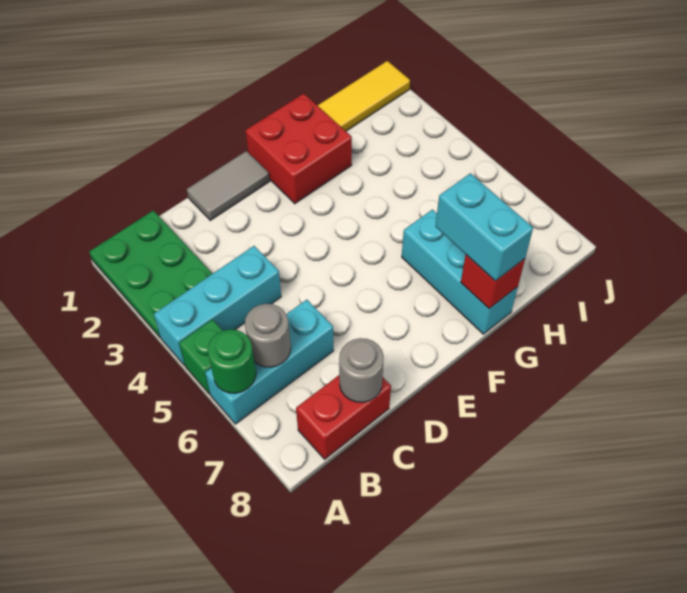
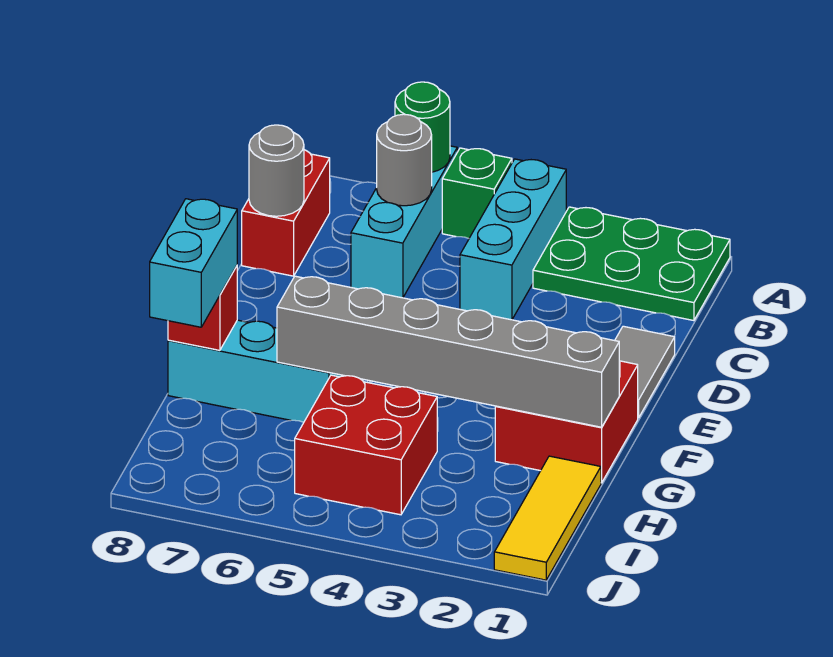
none -> grey brick G1:G6 level 2
cyan brick G7:G8 level 3 -> cyan brick G8:H8 level 3
none -> red brick H4:I5 level 1

